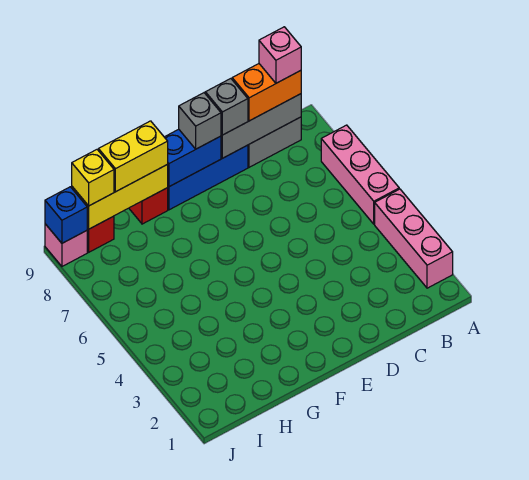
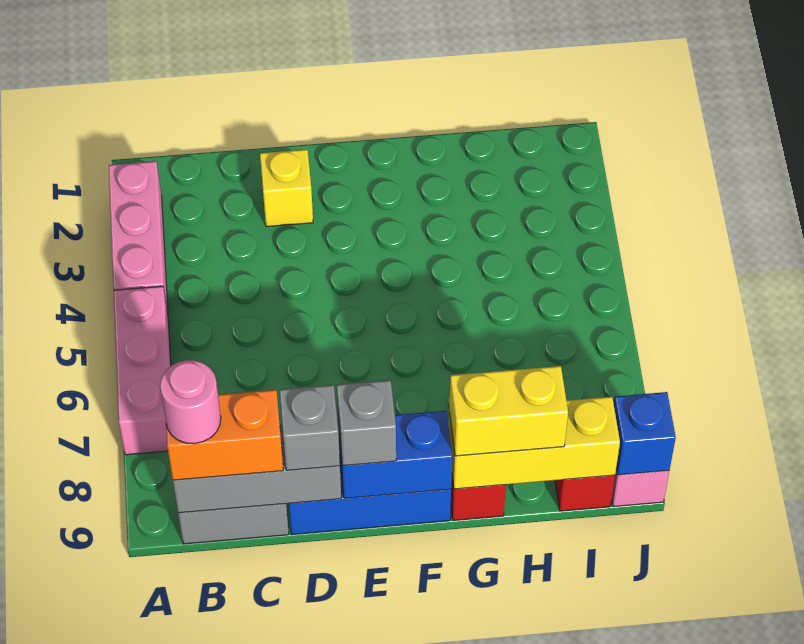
pink brick B9 level 4 -> pink round brick B9 level 4
yellow brick I9 level 3 -> yellow brick D2 level 1

